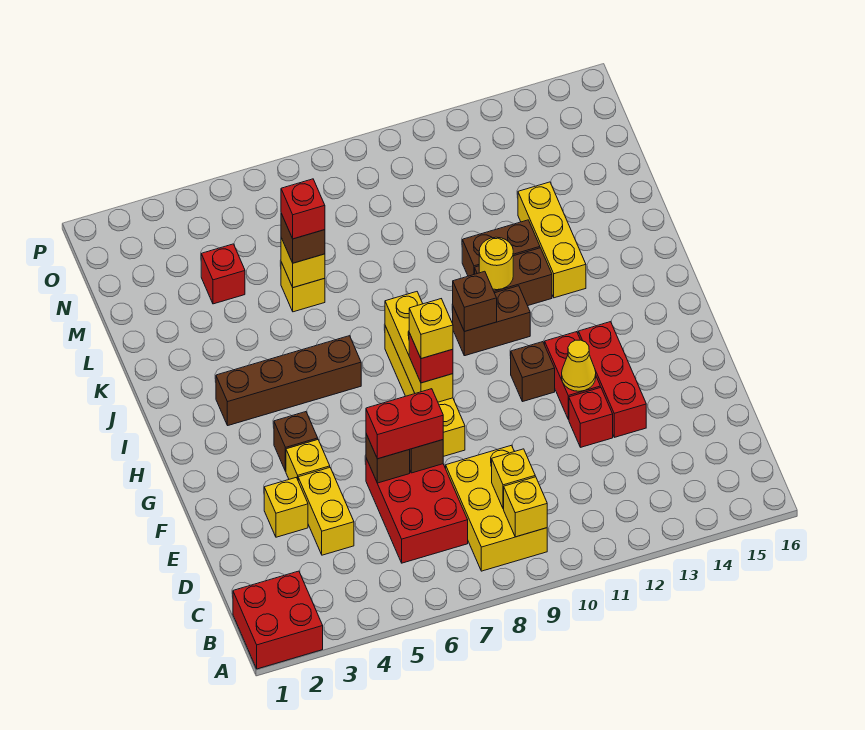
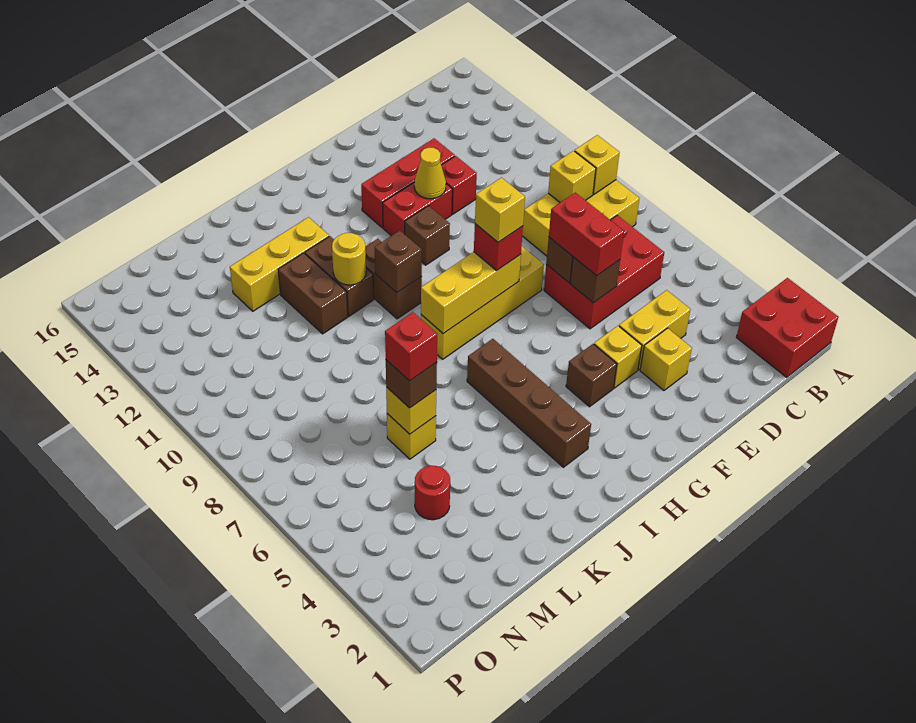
red brick M4 level 1 -> red round brick M4 level 1

